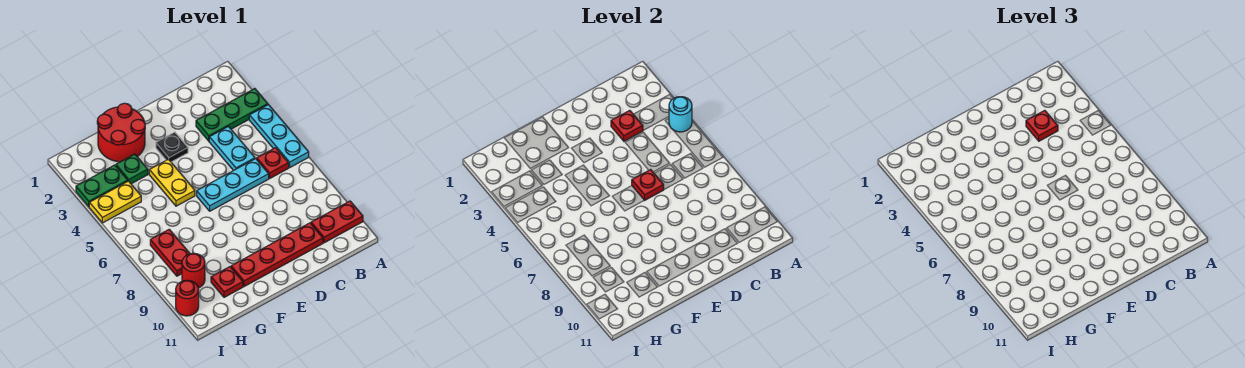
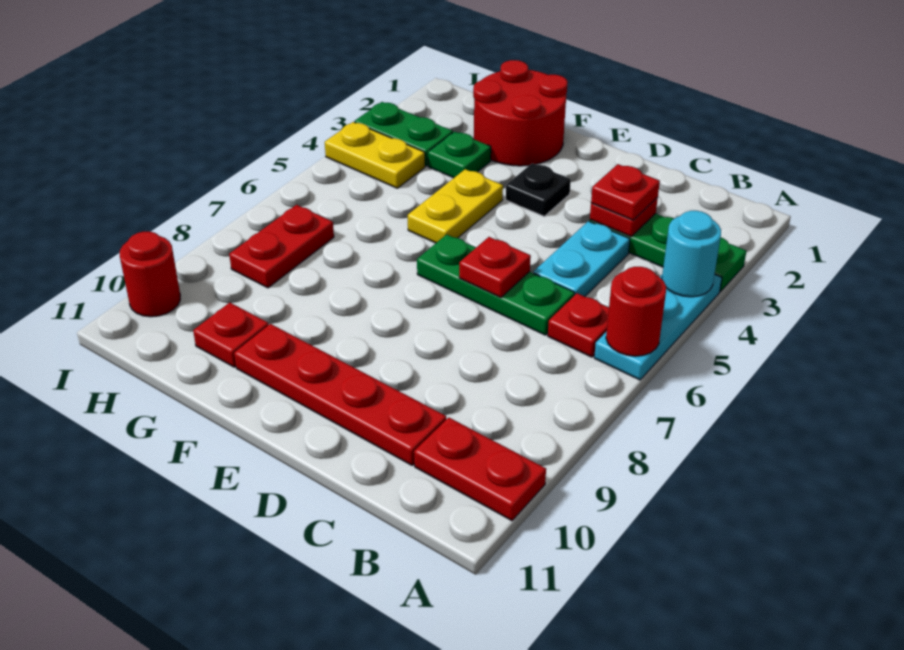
cyan plate C6:E6 level 1 -> green plate C6:E6 level 1
red round brick H9 level 1 -> red round brick A6 level 2

